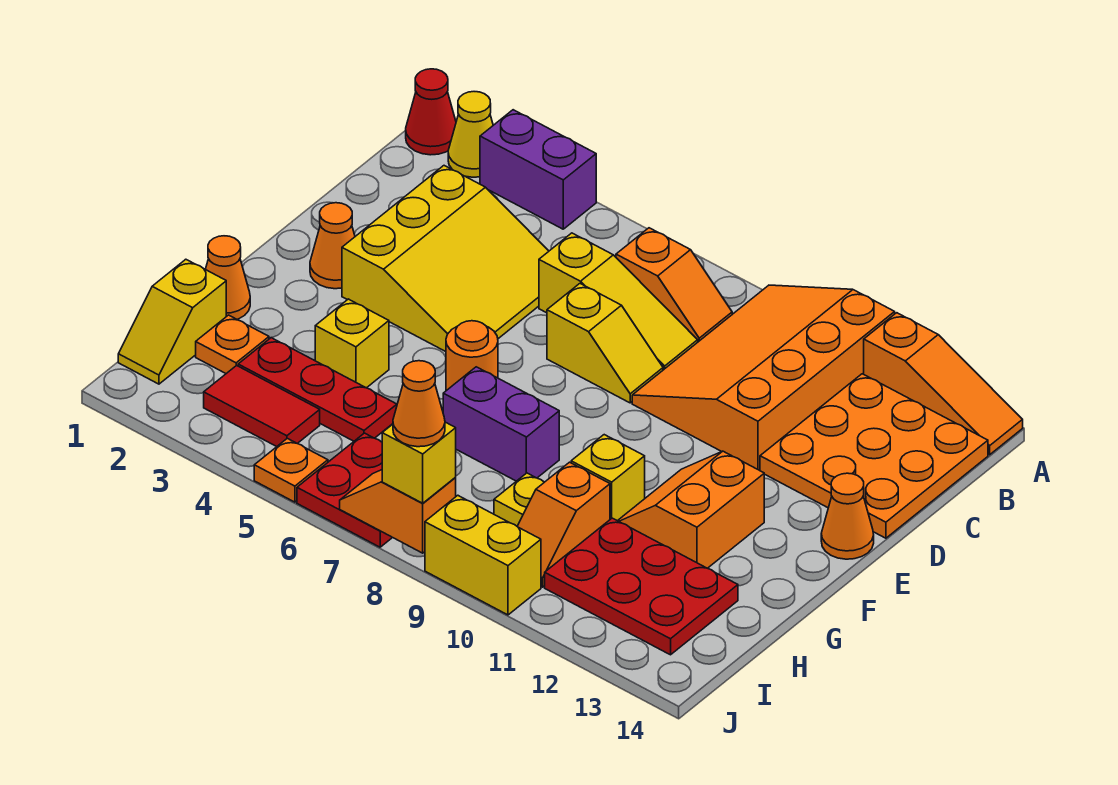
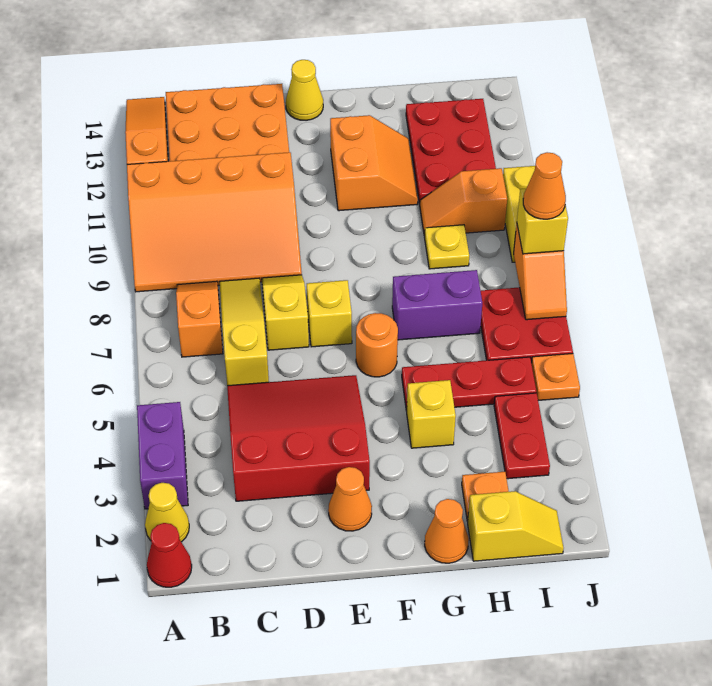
yellow slope C3:E5 level 1 top 3 -> red slope C3:E5 level 1 top 3
orange cone E14 level 1 -> yellow cone E14 level 1
orange slope F11:G12 level 1 top 12 -> orange slope F11:G12 level 1 top F
purple brick G7:G8 level 1 -> purple brick G7:H7 level 1
yellow brick G10 level 1 -> yellow brick E7 level 1
red plate H3:H5 level 1 -> red plate G5:I5 level 1
orange slope H10:I10 level 1 top H -> orange slope H10:I10 level 1 top I
red tile I3:I4 level 1 -> red plate I3:I4 level 1

